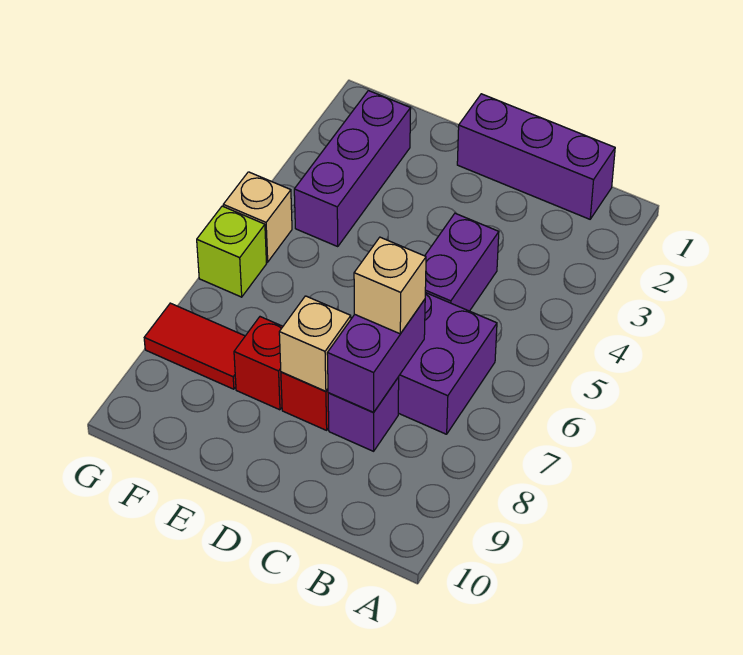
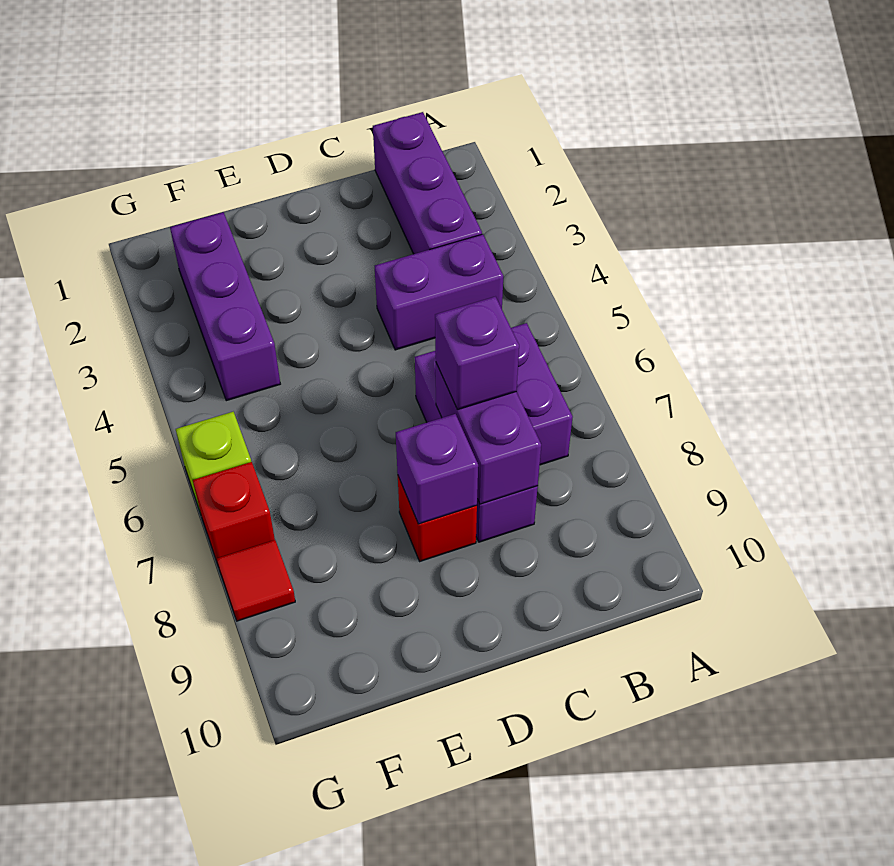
purple brick B1:D1 level 1 -> purple brick B1:B3 level 1
purple brick C4:C5 level 1 -> purple brick B4:C4 level 1
tan brick C7 level 3 -> purple brick C7 level 3
tan brick D8 level 2 -> purple brick D8 level 2
red brick E8 level 1 -> red brick G7 level 1
red tile F8:G8 level 1 -> red tile G8 level 1
tan brick G5 level 1 -> none

